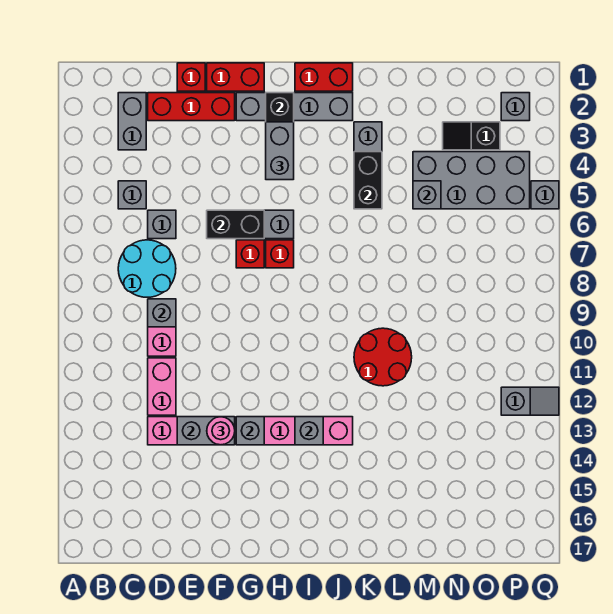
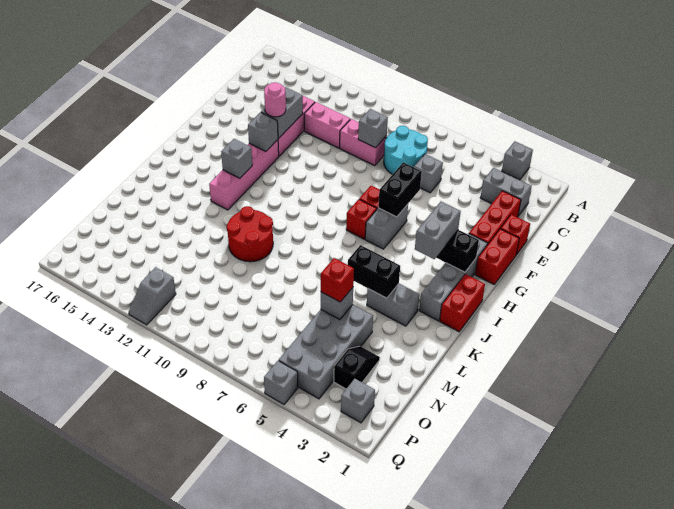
grey brick C5 level 1 -> grey brick A3 level 1
grey brick H3:H4 level 3 -> grey brick H3:I3 level 3
none -> red brick M5 level 3

